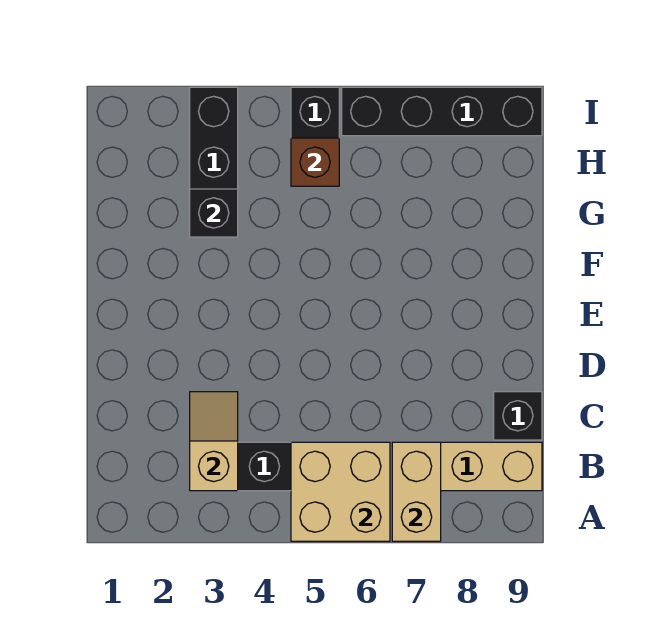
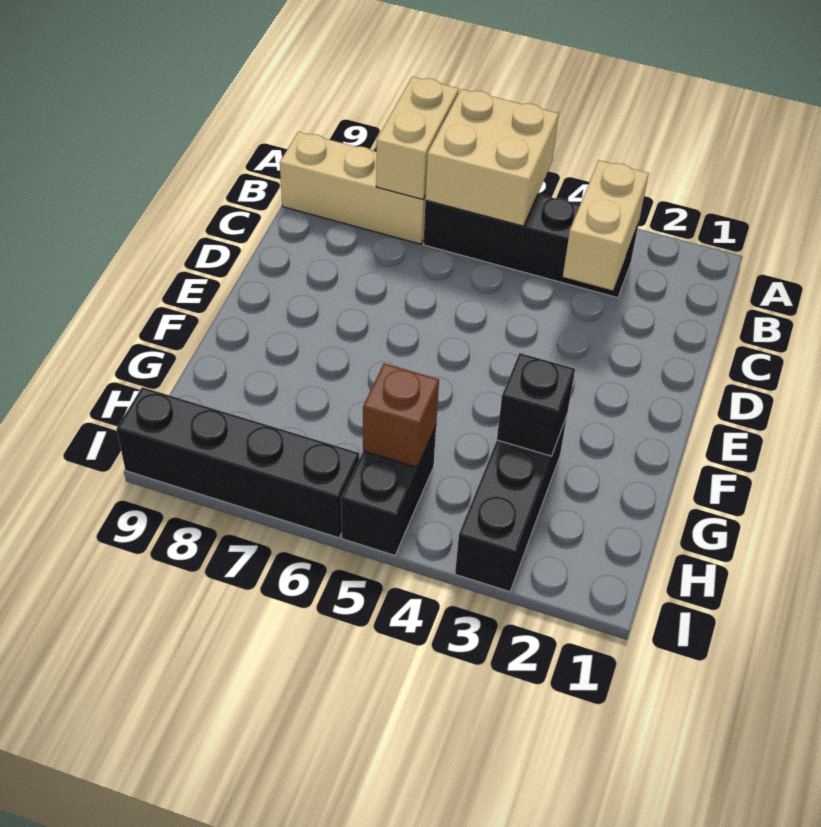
tan slope B3:C3 level 2 top B -> tan brick B3:C3 level 2
black brick C9 level 1 -> none

